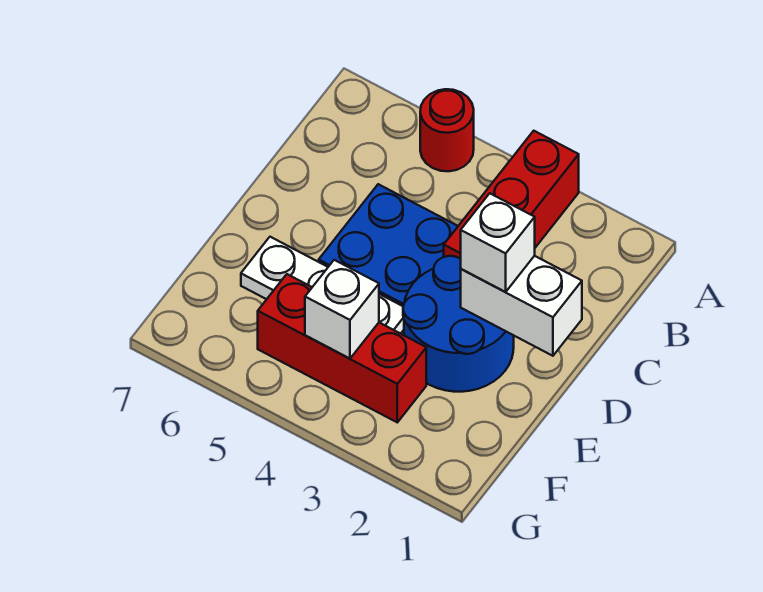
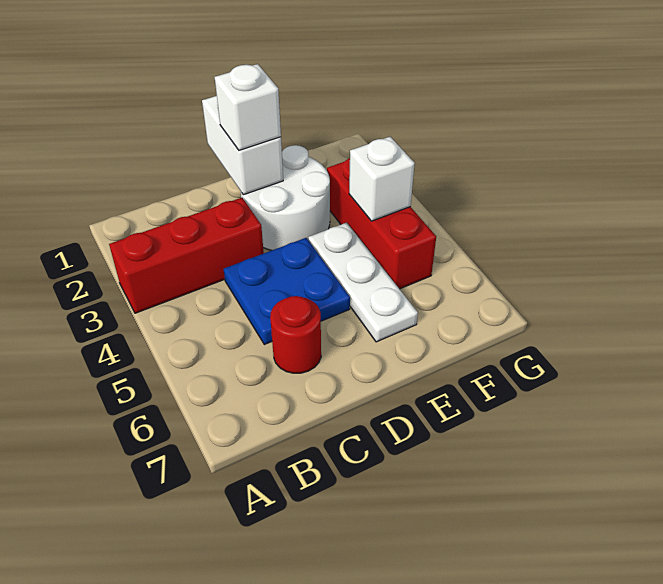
red round brick A5 level 1 -> red round brick C6 level 1
blue round brick D2:E3 level 1 -> white round brick D2:E3 level 1

